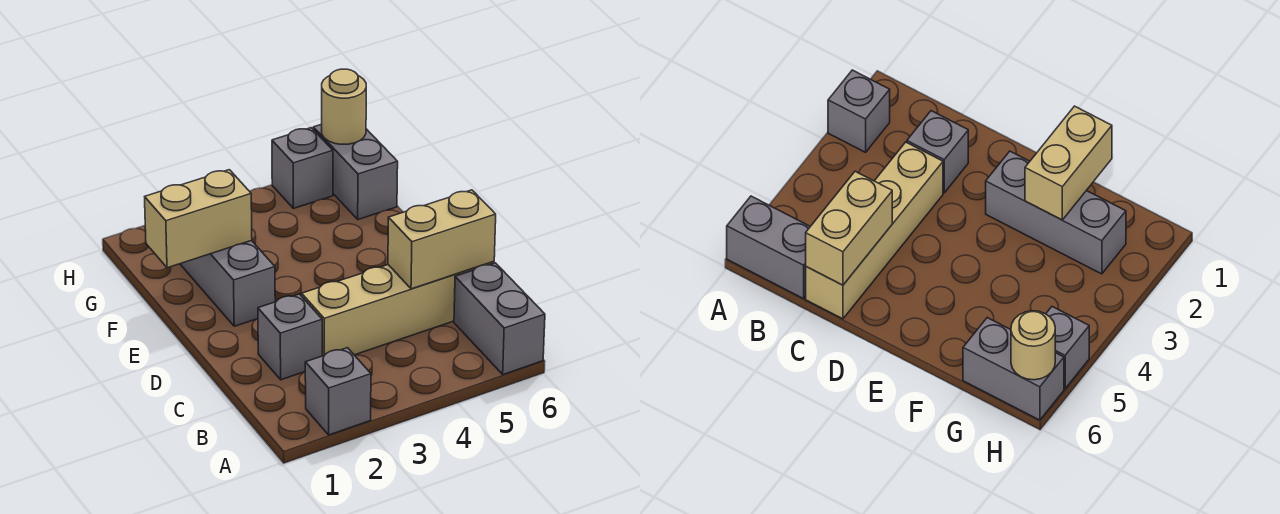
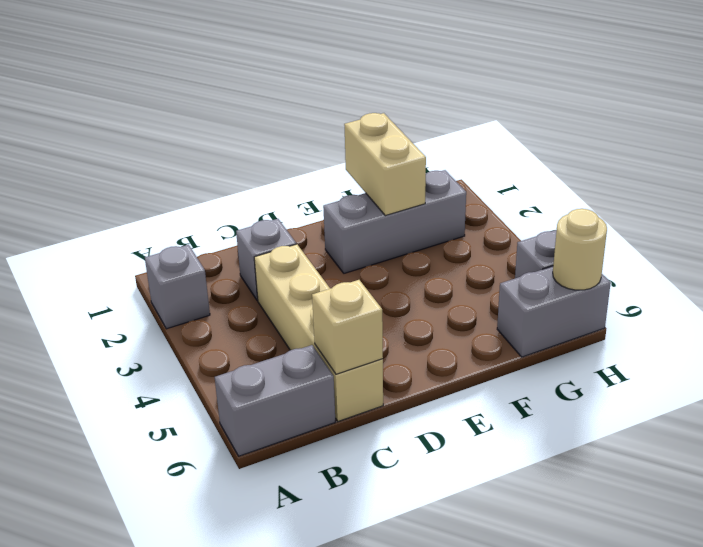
tan brick C5:C6 level 2 -> tan brick C6 level 2

